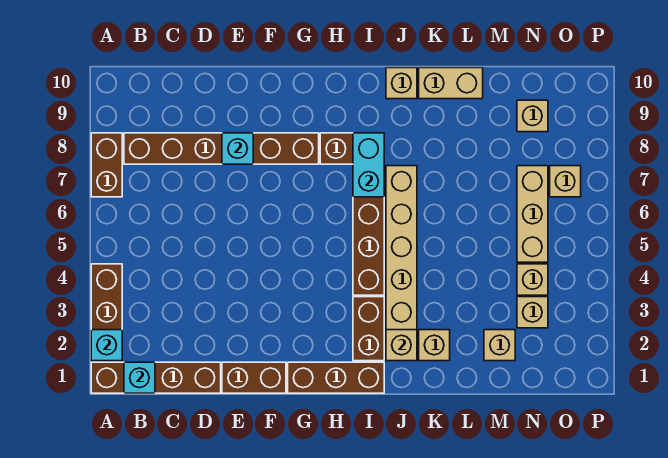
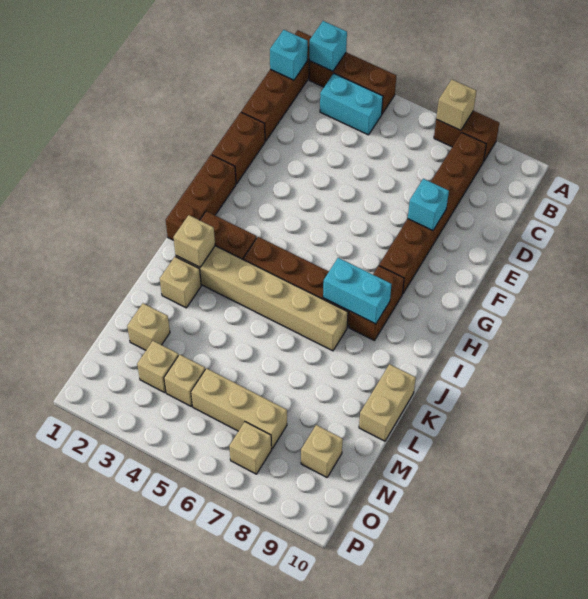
none -> cyan brick B3:B4 level 1
tan brick J10 level 1 -> tan brick A7 level 2

